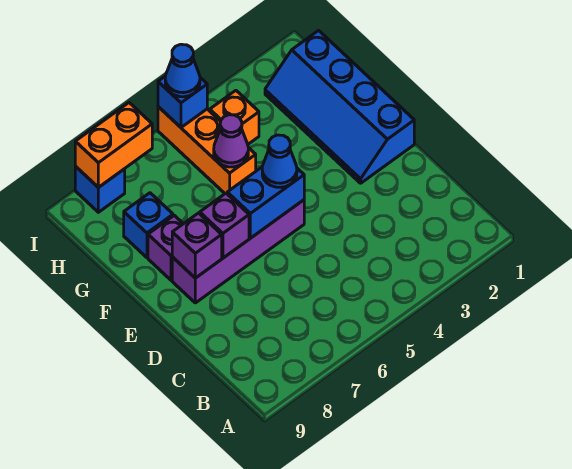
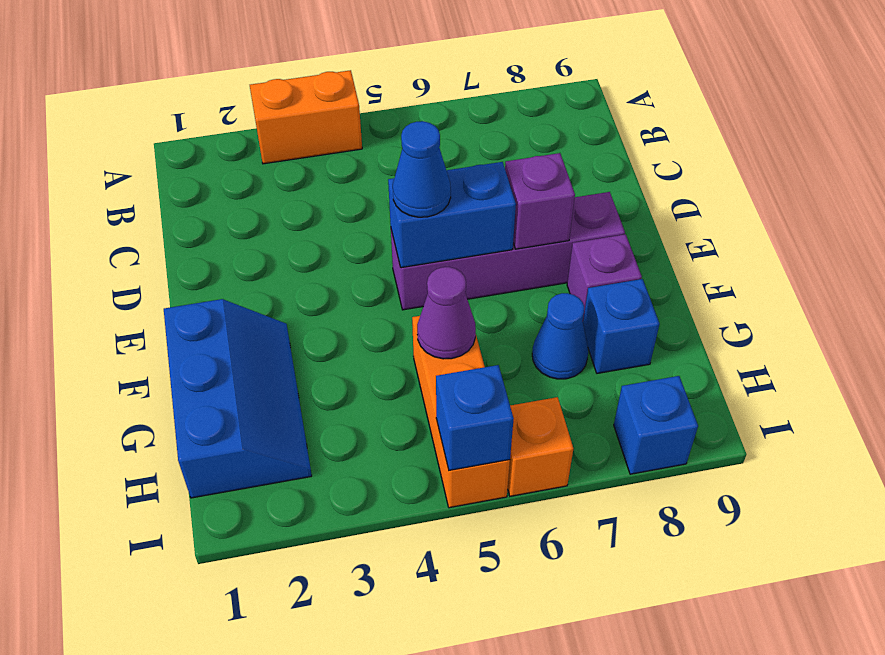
blue slope E1:H2 level 1 top 1 -> blue slope F1:H2 level 1 top 1
purple brick E8 level 2 -> none
orange brick H4 level 1 -> orange brick I6 level 1
blue cone I5 level 3 -> blue cone G7 level 1
orange brick I7:I8 level 2 -> orange brick A3:A4 level 1

